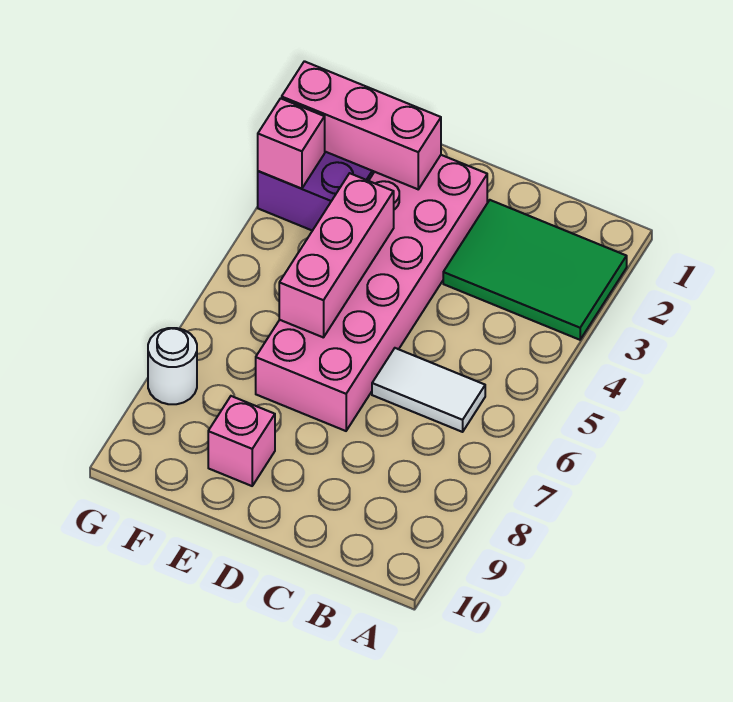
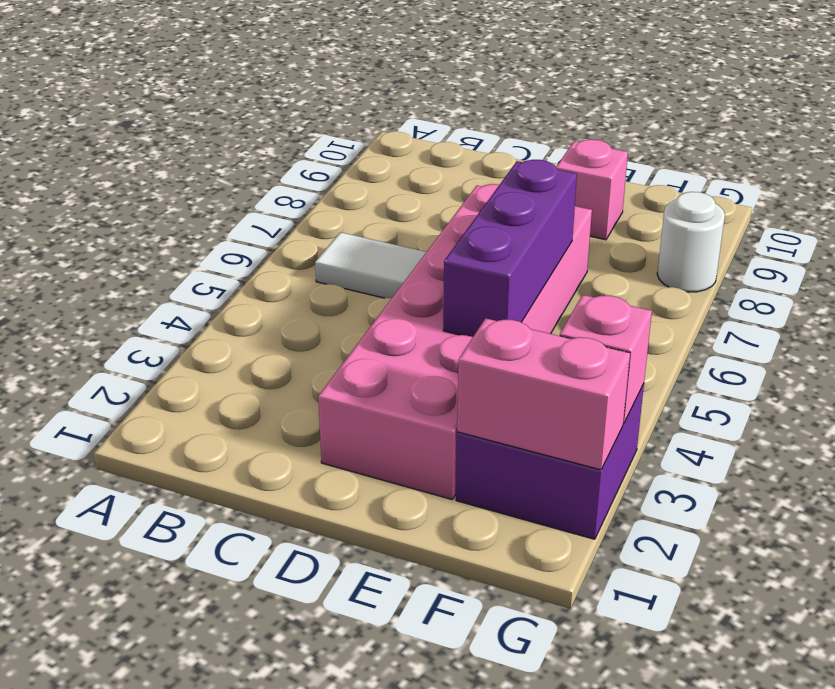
green tile A2:C3 level 1 -> none
pink brick E2:G2 level 2 -> pink brick F2:G2 level 2
pink brick E4:E6 level 2 -> purple brick E4:E6 level 2

